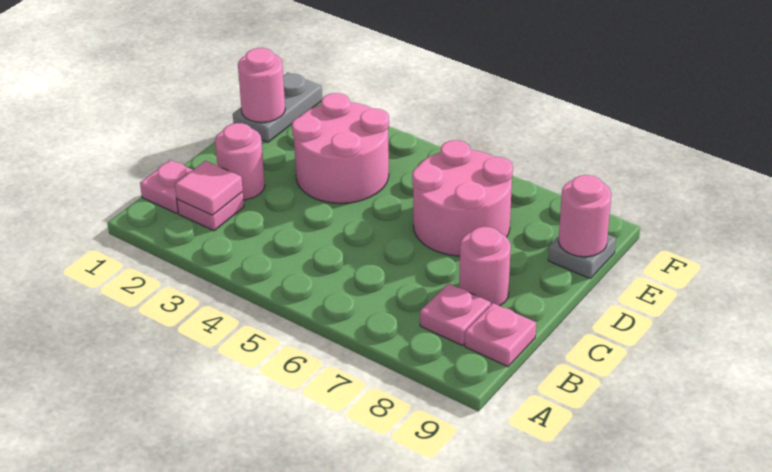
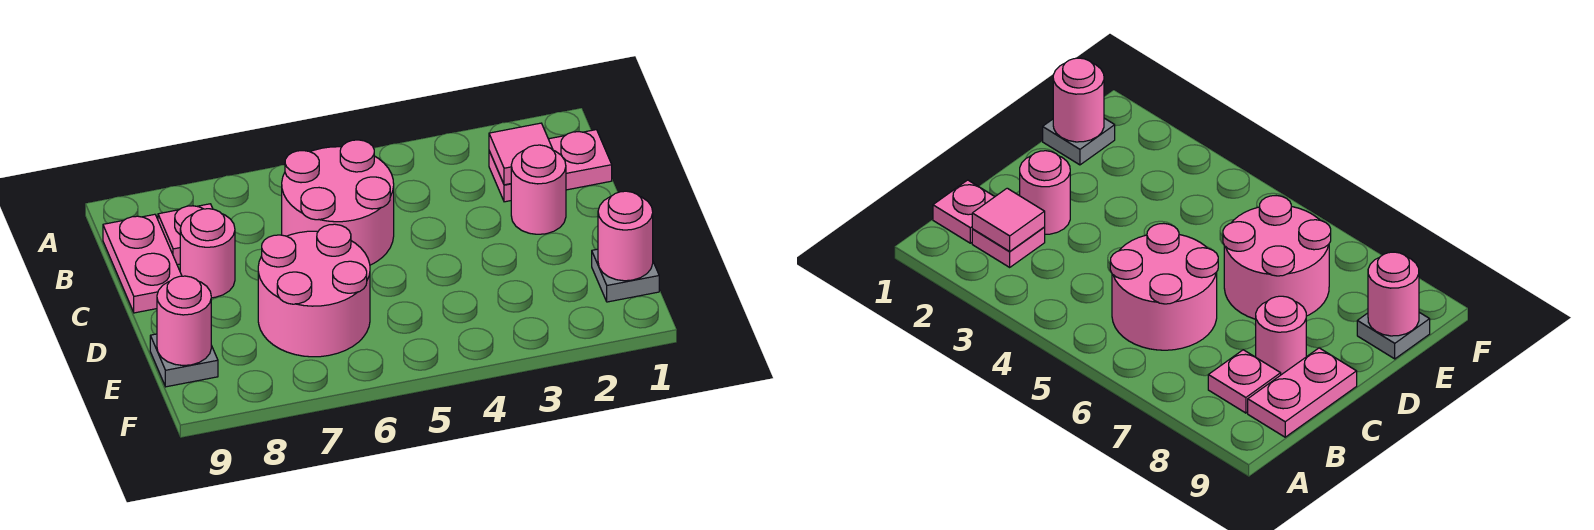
pink plate B9 level 1 -> pink plate B9:C9 level 1
pink round brick D3:E4 level 1 -> pink round brick B5:C6 level 1
grey plate E1:F1 level 1 -> grey plate E1 level 1

